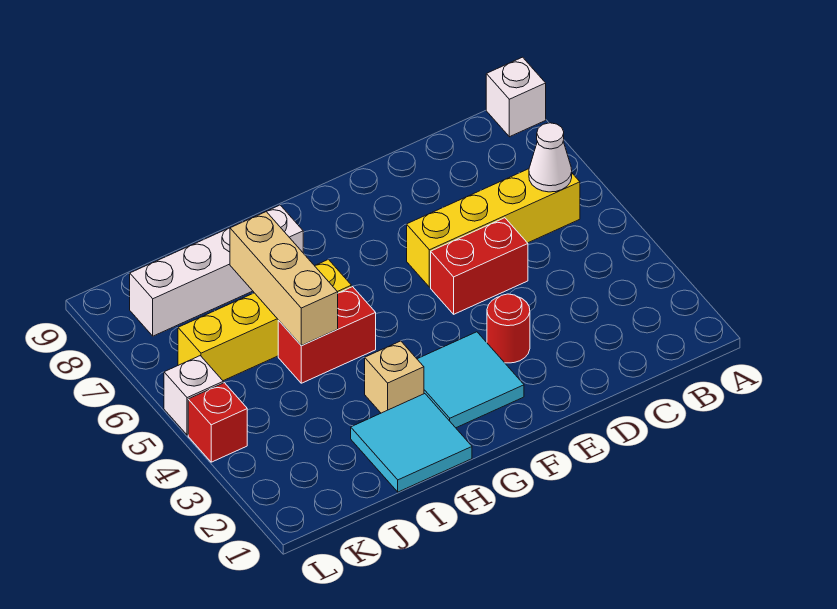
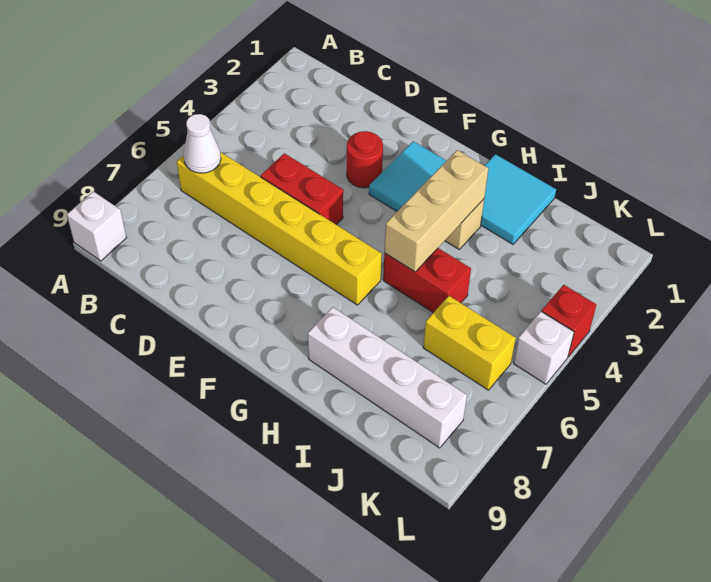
yellow brick B6:E6 level 1 -> yellow brick B6:G6 level 1
yellow brick H6:K6 level 1 -> yellow brick J6:K6 level 1
tan brick I5:I7 level 2 -> tan brick H3:H5 level 2

